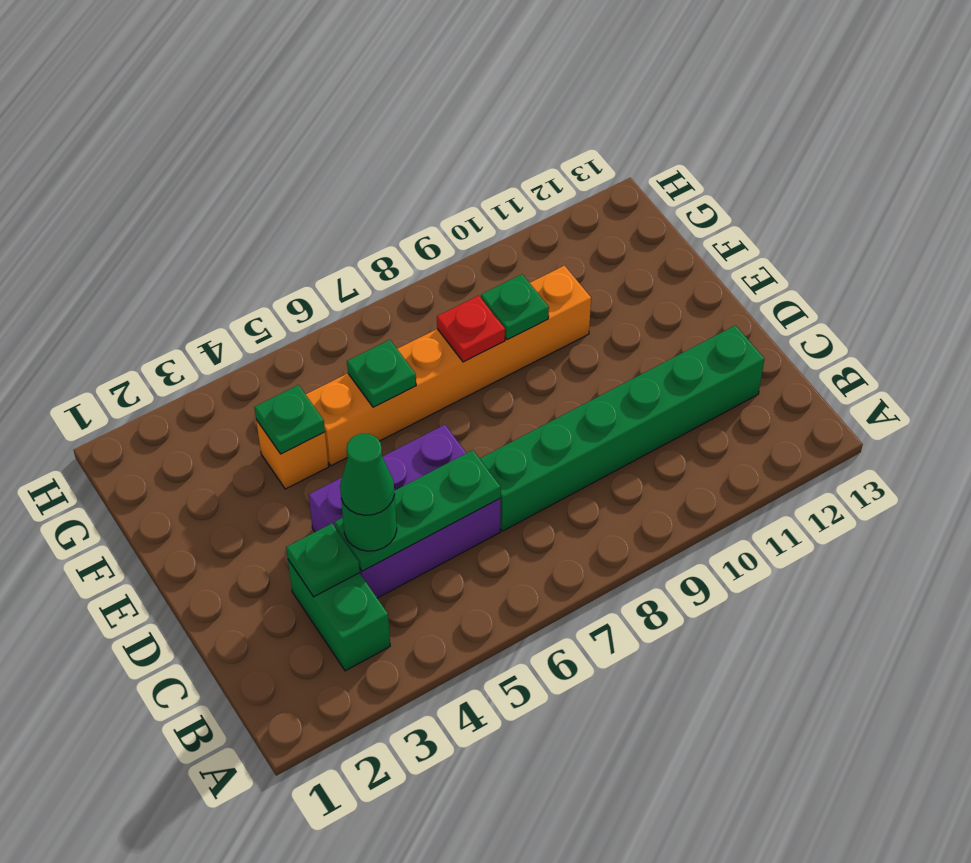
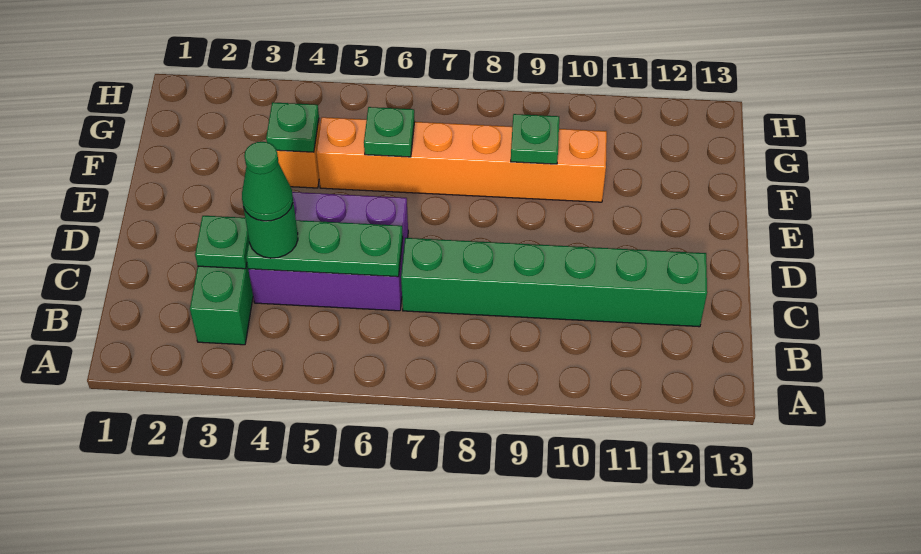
red plate F8 level 2 -> none

